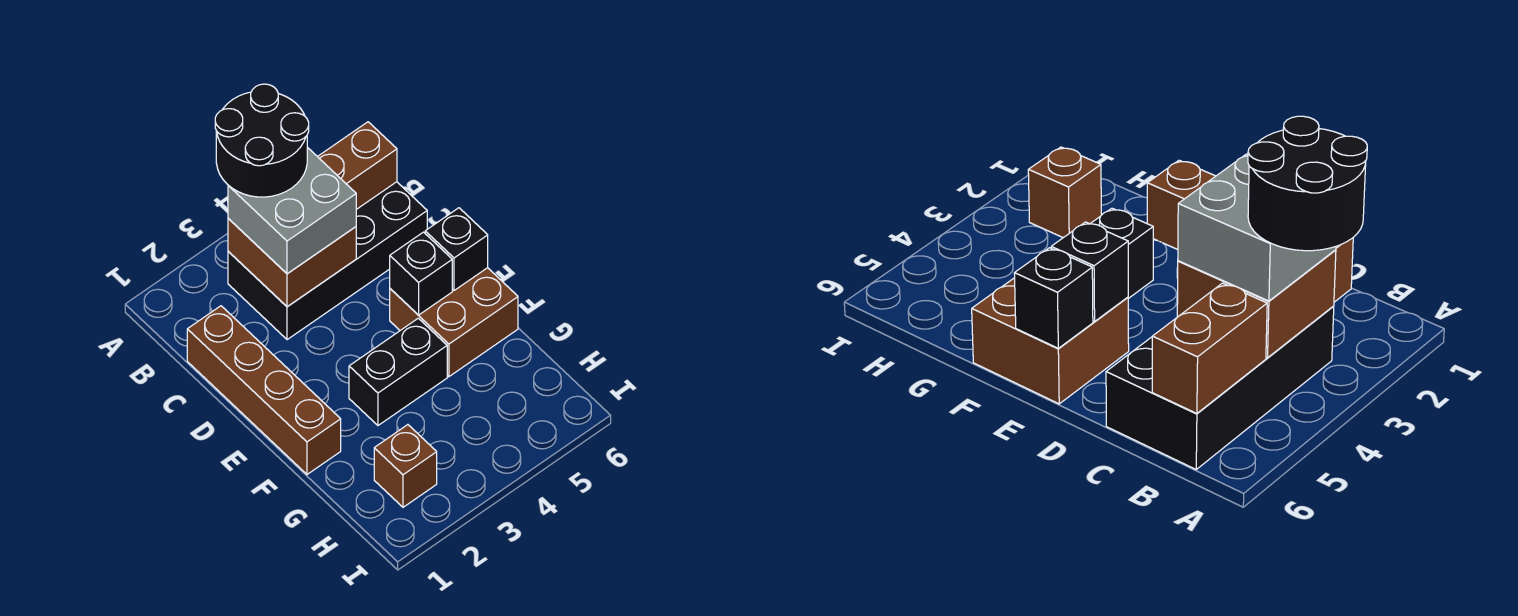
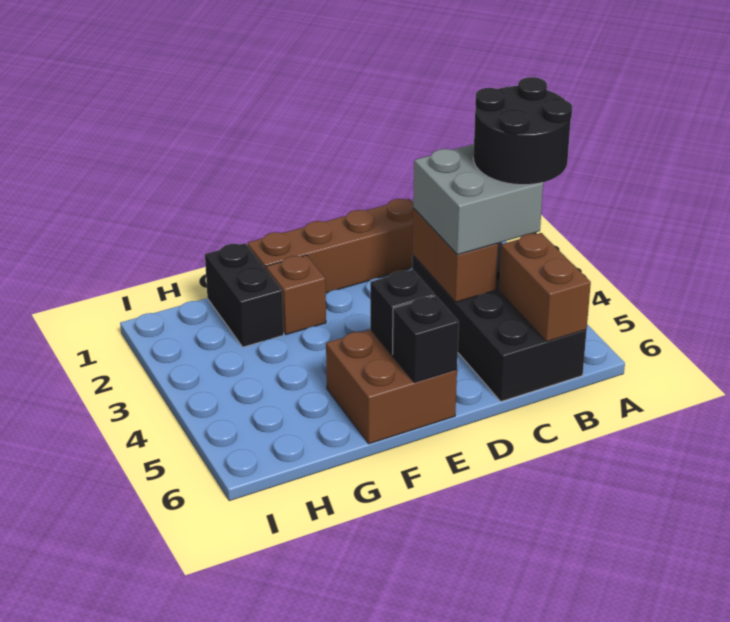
brown brick B3:C4 level 2 -> brown brick C3:C4 level 2
black brick F3:F4 level 1 -> black brick G1:G2 level 1
brown brick H2 level 1 -> brown brick F2 level 1

